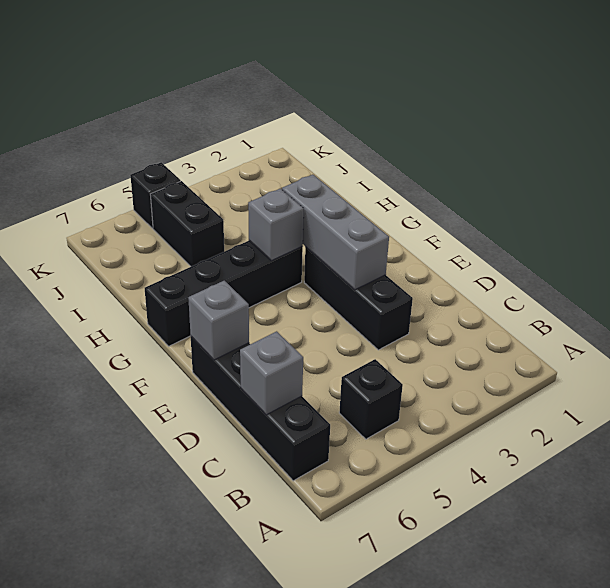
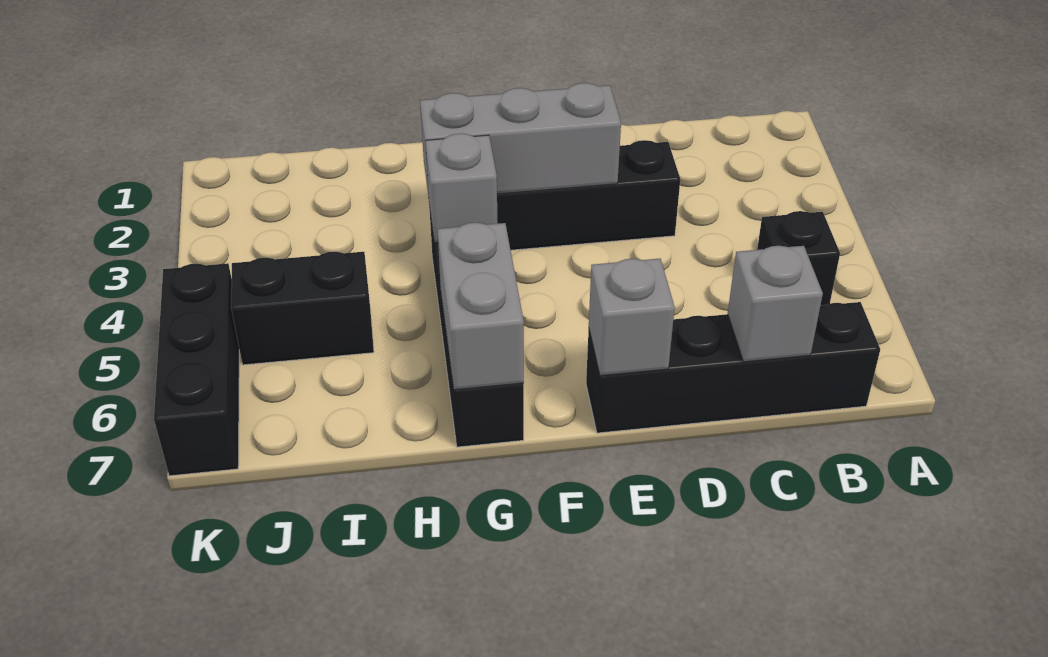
none -> grey brick G6:G7 level 2
black brick K5 level 1 -> black brick K5:K7 level 1

